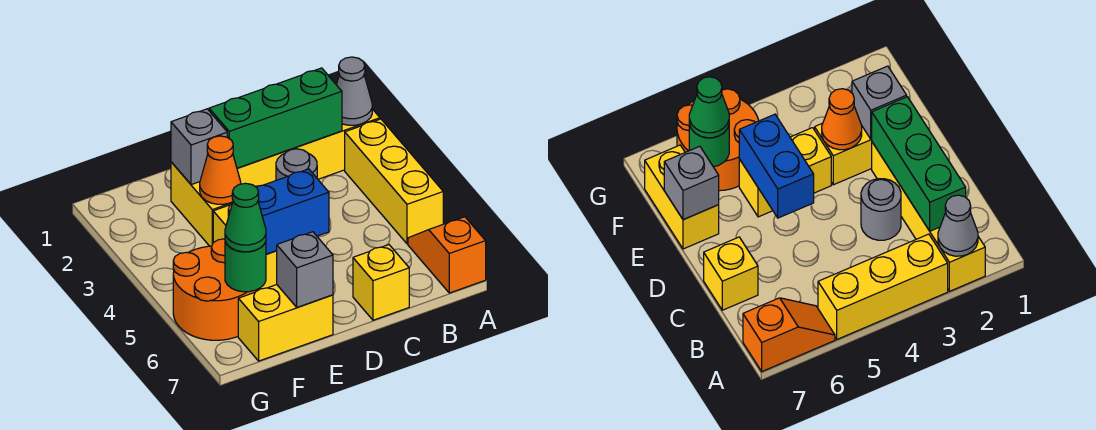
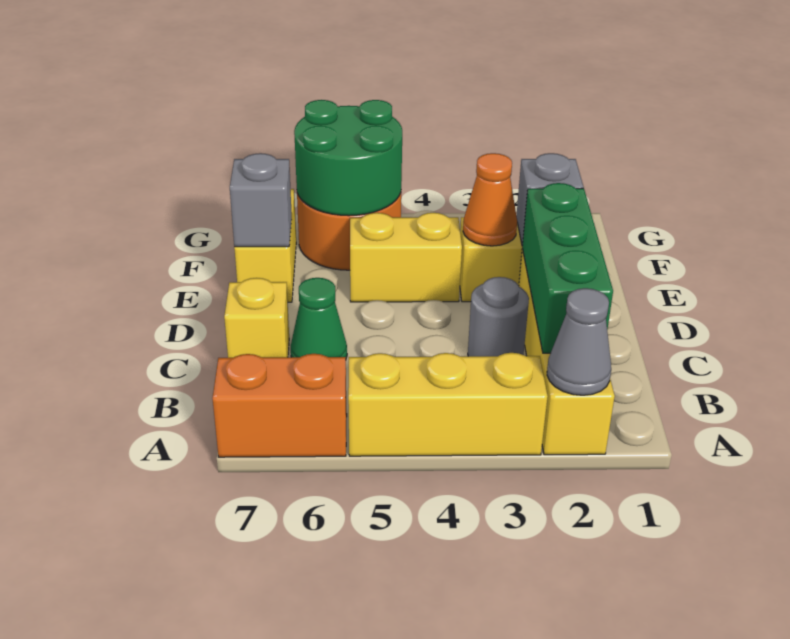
orange slope A6:A7 level 1 top 7 -> orange brick A6:A7 level 1
blue brick D5:E5 level 2 -> none
green round brick F6 level 2 -> green round brick F5:G6 level 2
green cone F6 level 3 -> green cone C6 level 1

